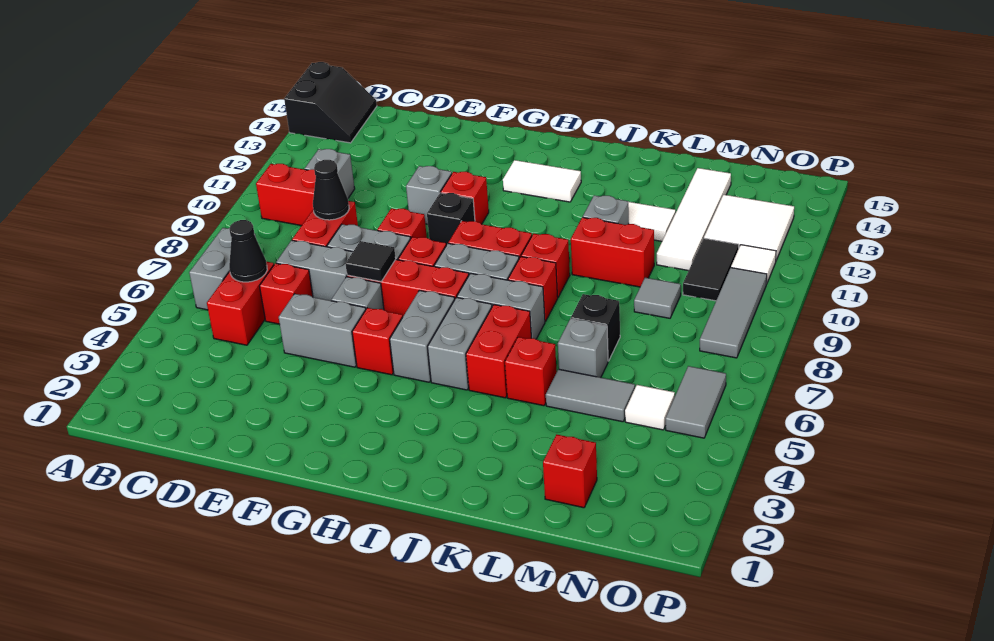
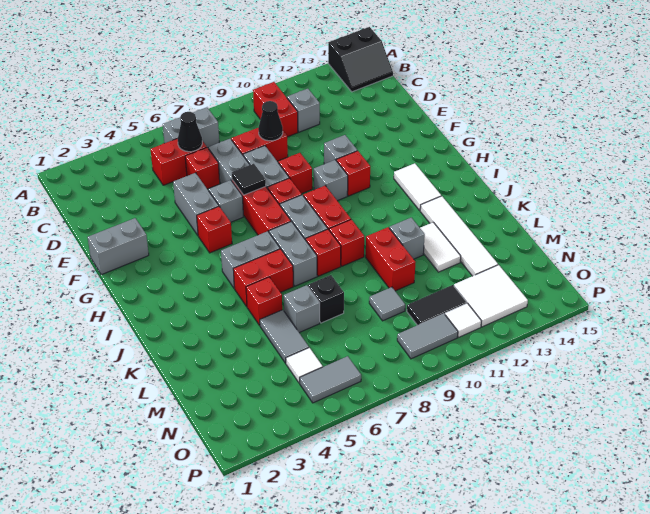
black brick G10 level 1 -> grey brick G10 level 1
grey brick H5:H6 level 1 -> grey brick F1:F2 level 1
red brick M2 level 1 -> none
white tile M11:M14 level 1 -> white tile J13:M13 level 1
grey tile O8:O10 level 1 -> grey tile O9:O10 level 1

